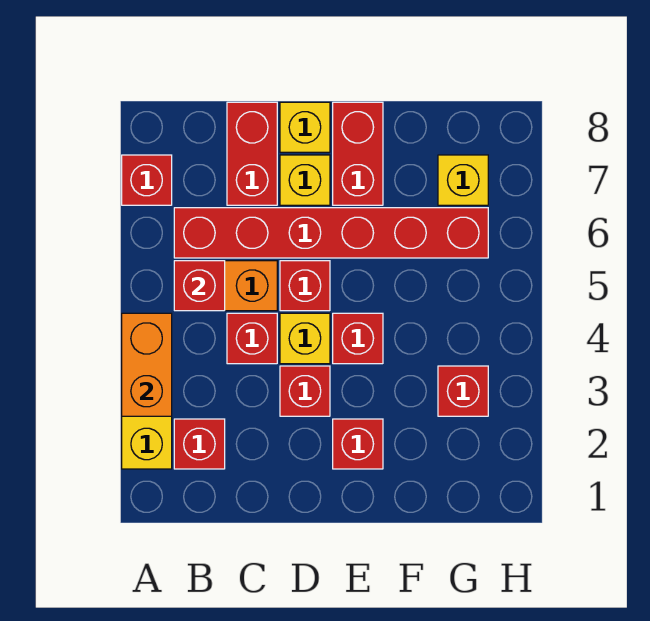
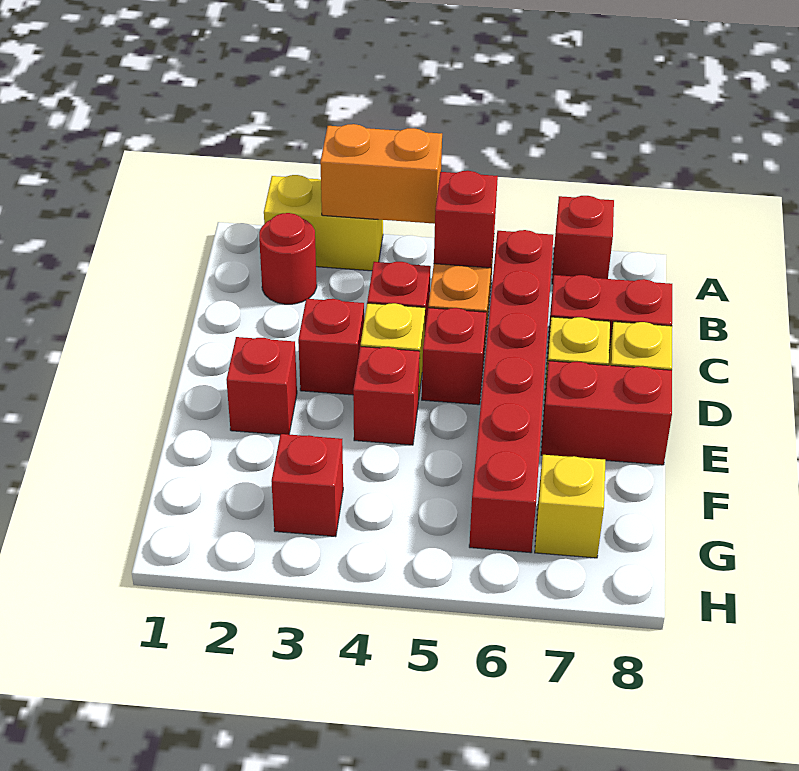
red brick B2 level 1 -> red round brick B2 level 1

